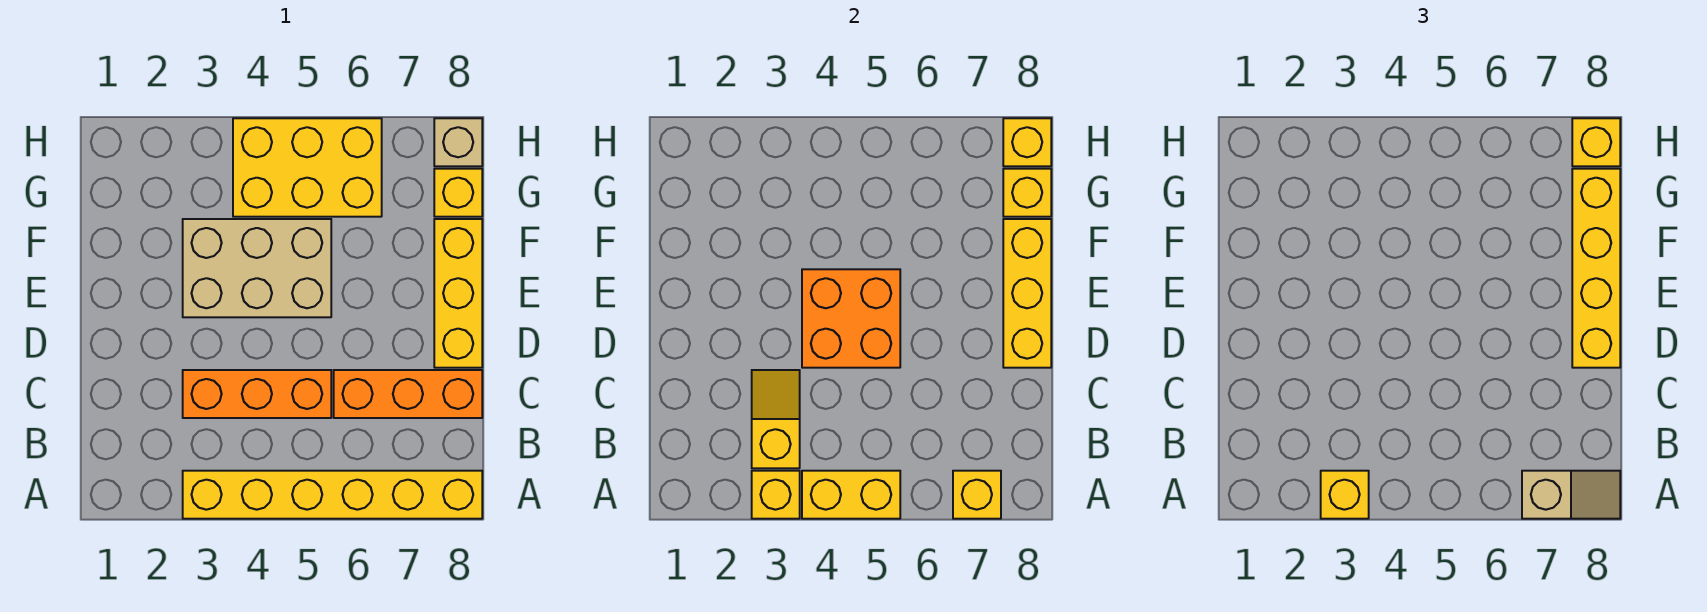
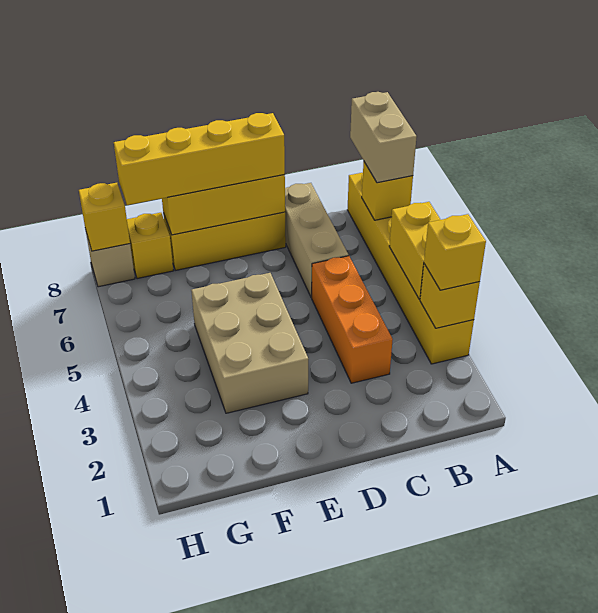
tan slope A7:A8 level 3 top 7 -> tan brick A7:A8 level 3
yellow slope B3:C3 level 2 top B -> none
orange brick C6:C8 level 1 -> tan brick C6:C8 level 1
orange brick D4:E5 level 2 -> none
yellow brick G4:H6 level 1 -> none
yellow brick G8 level 2 -> none
yellow brick H8 level 3 -> none

